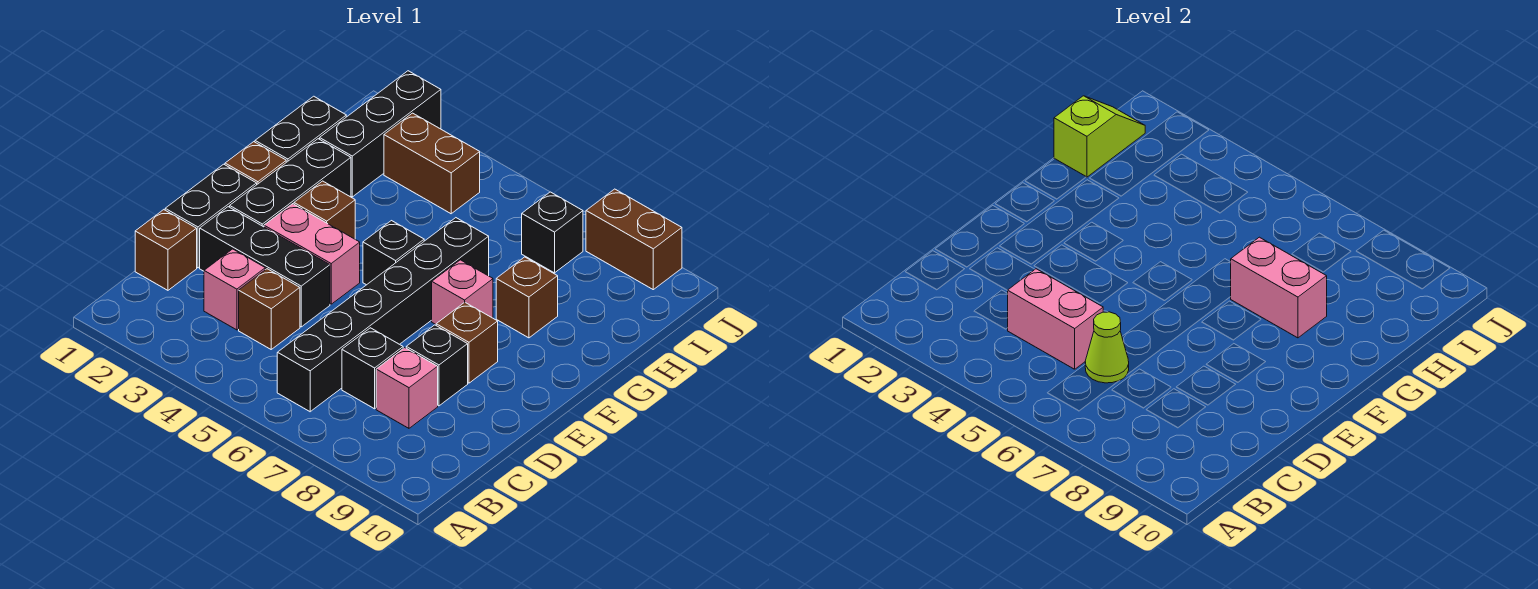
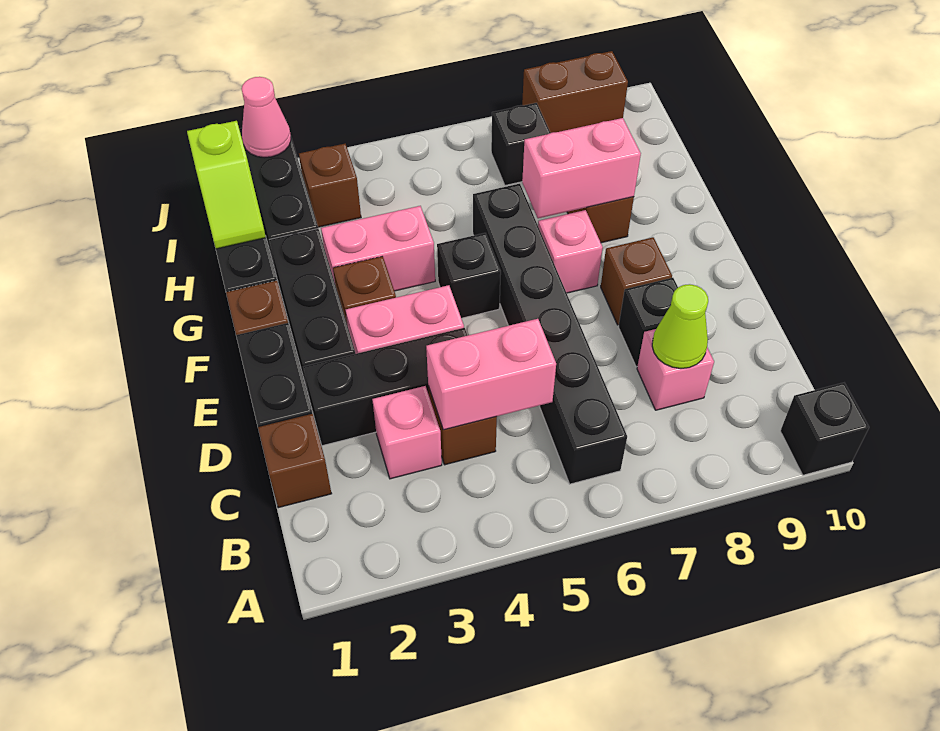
lime cone C6 level 2 -> lime cone C8 level 2
black brick C7 level 1 -> black brick A10 level 1
none -> pink brick G3:G4 level 1
lime slope H1:I1 level 2 top H -> lime slope H1:I1 level 2 top I
brown brick I3:I4 level 1 -> brown brick I3 level 1
none -> pink cone J2 level 2

